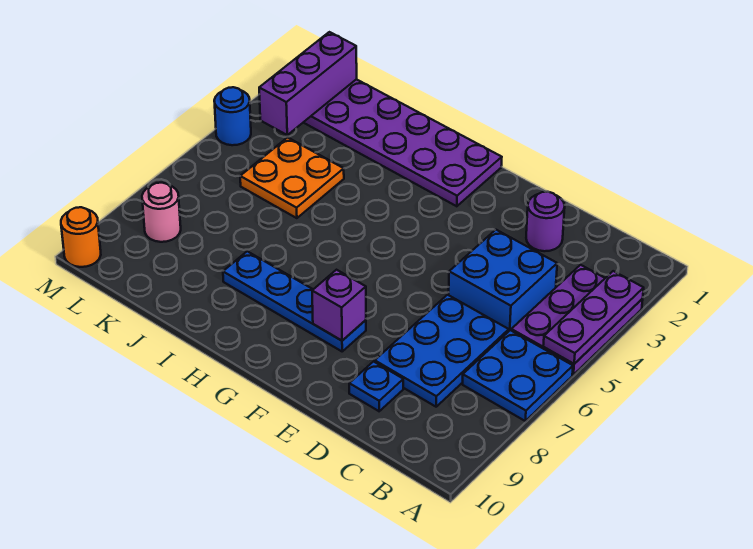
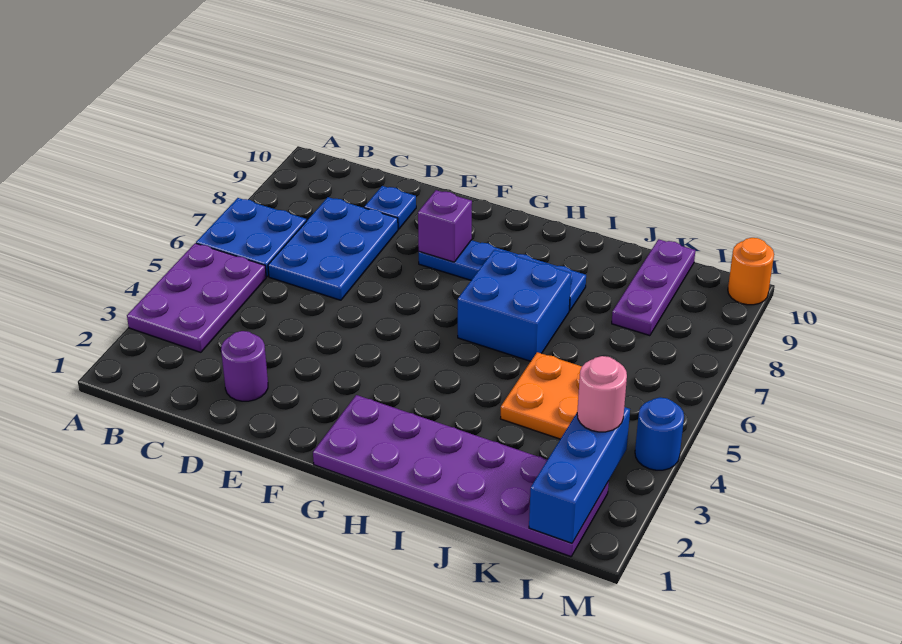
purple plate A3:A5 level 2 -> purple plate K8:K10 level 1
blue brick C4:D5 level 1 -> blue brick H6:I7 level 1
purple brick L1:L3 level 2 -> blue brick L1:L3 level 2
pink round brick L8 level 1 -> pink round brick L3 level 3

